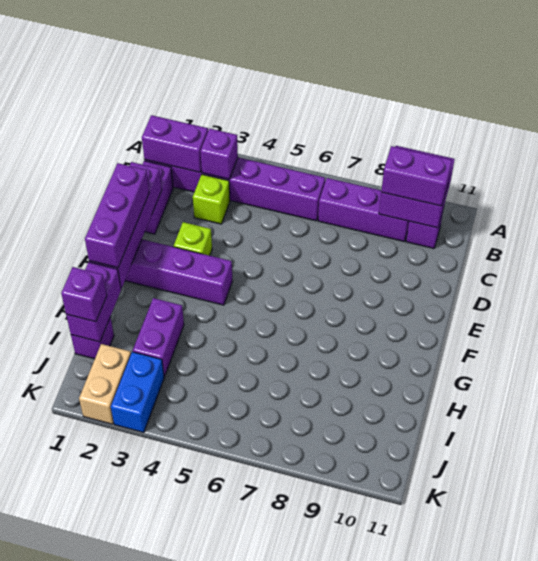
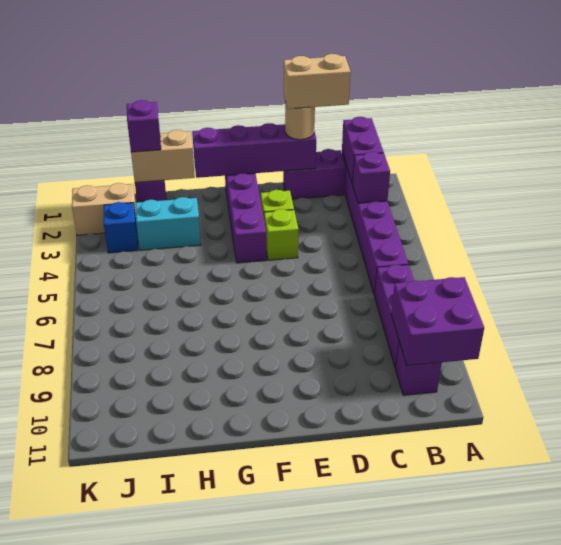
purple brick B9:B10 level 3 -> none
none -> tan brick C1:D1 level 4
lime brick C3 level 1 -> lime brick E4 level 1
none -> tan round brick D1 level 3
purple brick E1:G1 level 3 -> none
purple brick H1:I1 level 2 -> tan brick H1:I1 level 2
purple brick H3:I3 level 1 -> cyan brick H3:I3 level 1
blue brick J3:K3 level 1 -> blue brick J3 level 1

